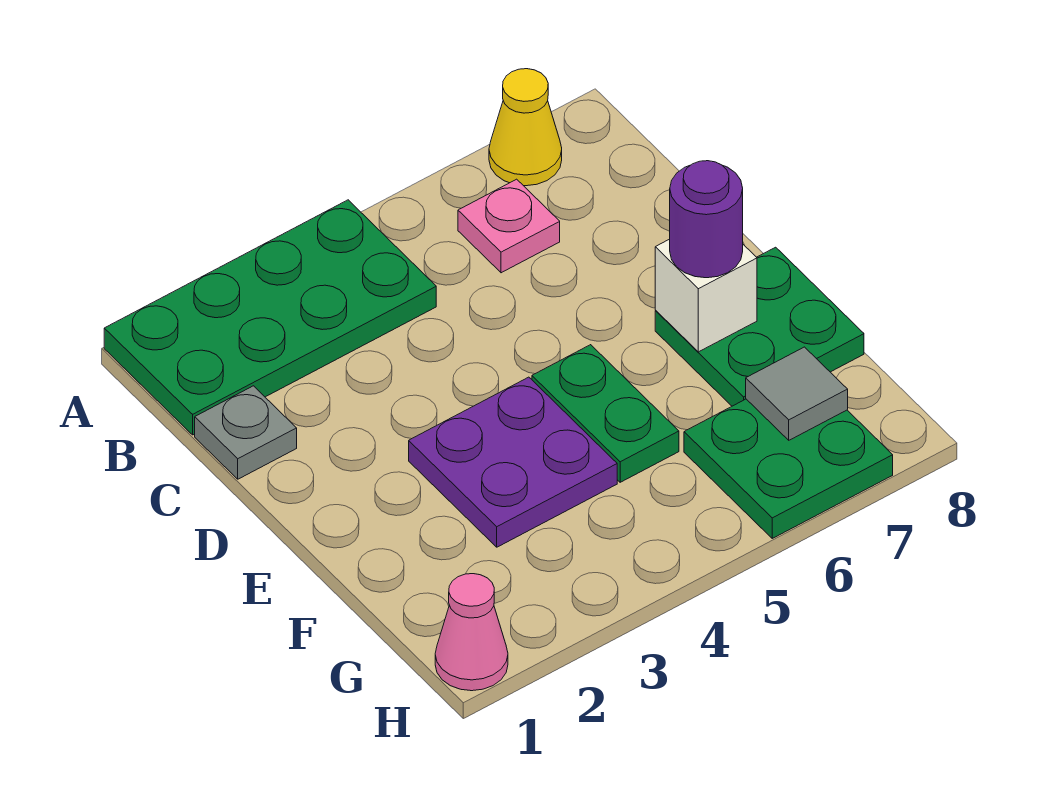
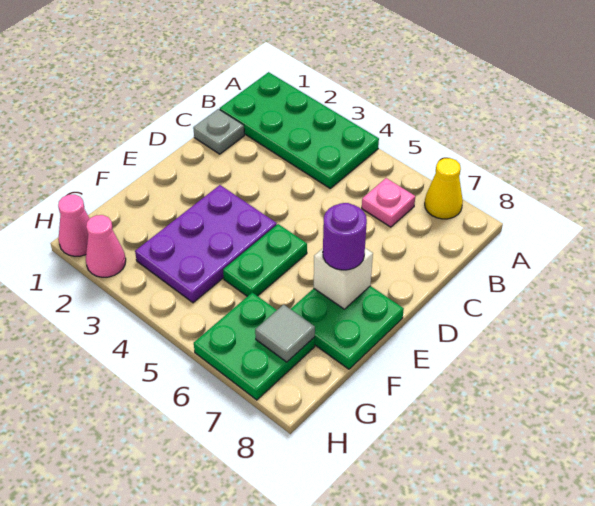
purple plate E3:F4 level 1 -> purple plate E3:G4 level 1
none -> pink cone H2 level 1

